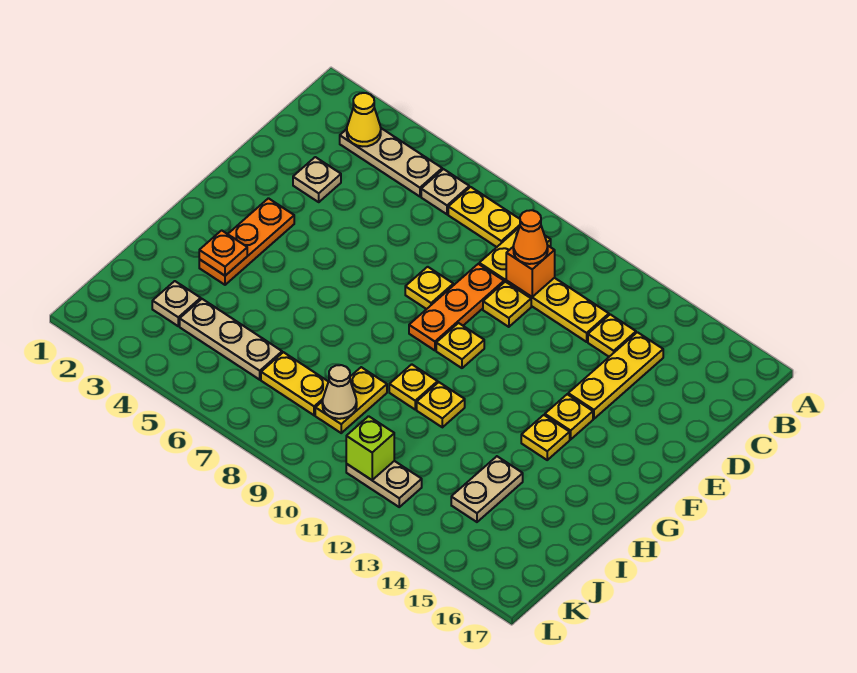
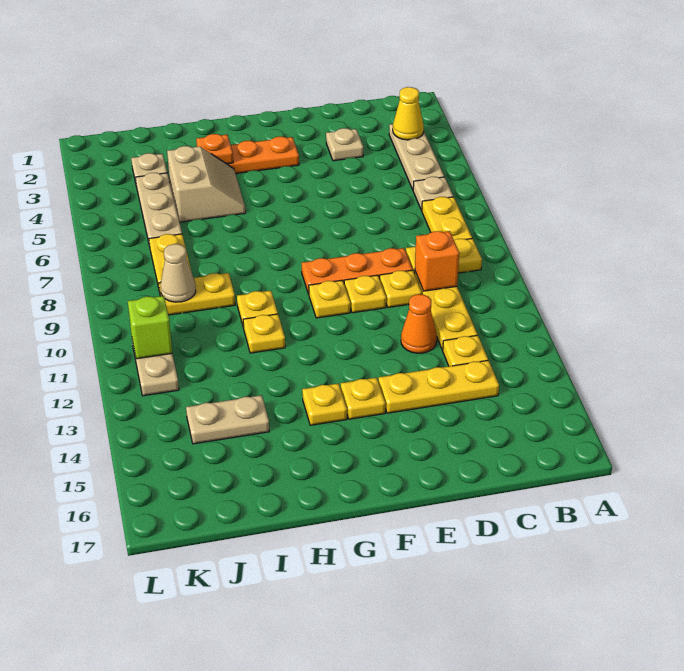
orange cone C10 level 3 -> orange cone D12 level 1
yellow plate E8 level 1 -> yellow plate E10 level 1
none -> tan slope H4:I5 level 1 top I

